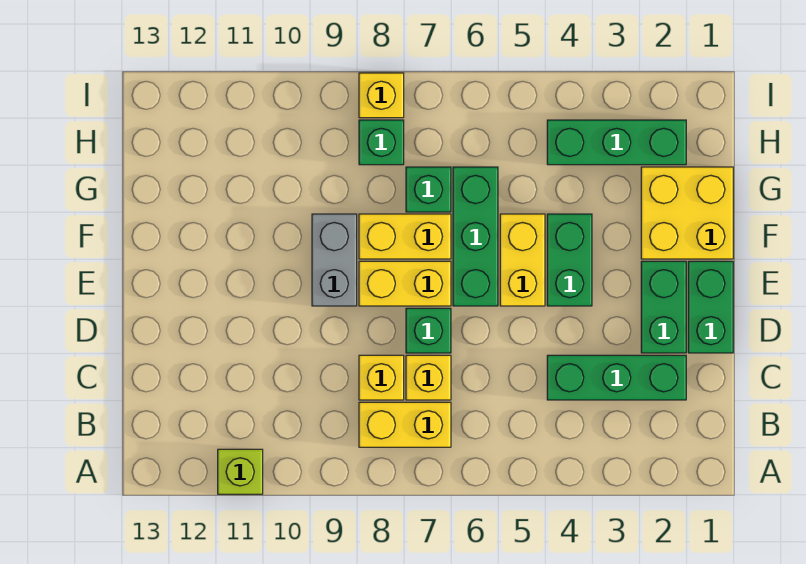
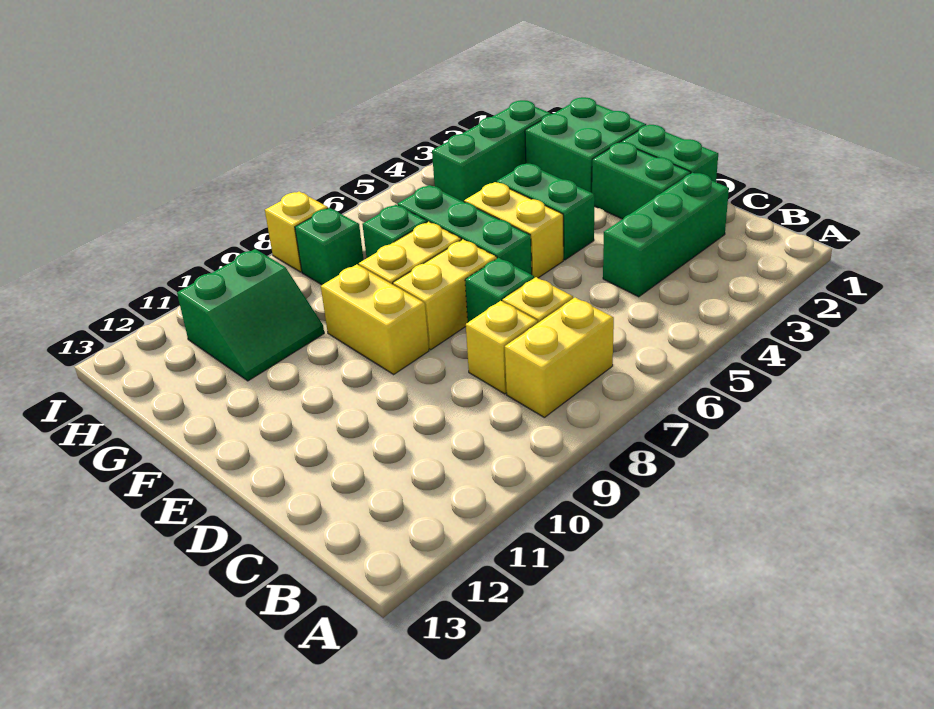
lime brick A11 level 1 -> none
grey brick E9:F9 level 1 -> yellow brick E9:F9 level 1
yellow brick F1:G2 level 1 -> green brick F1:G2 level 1
none -> green slope G10:H11 level 1 top H

